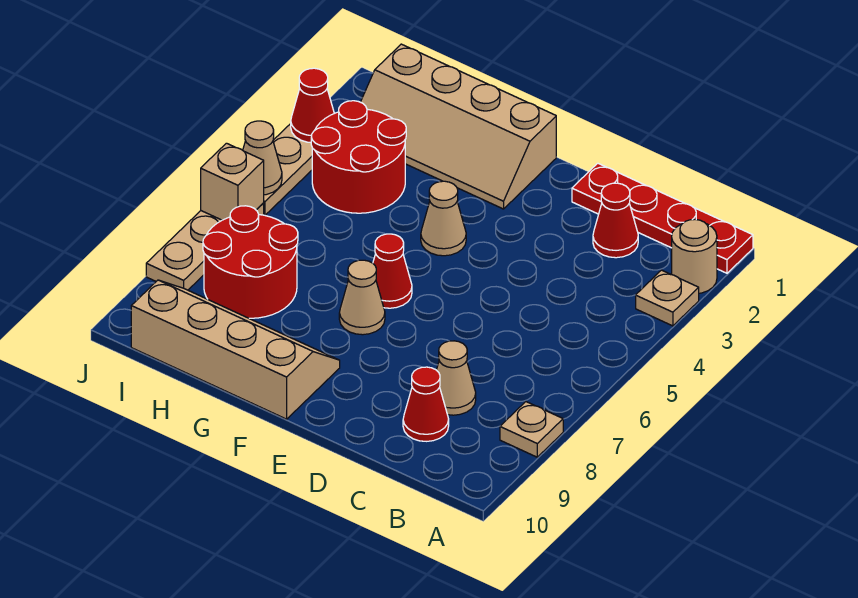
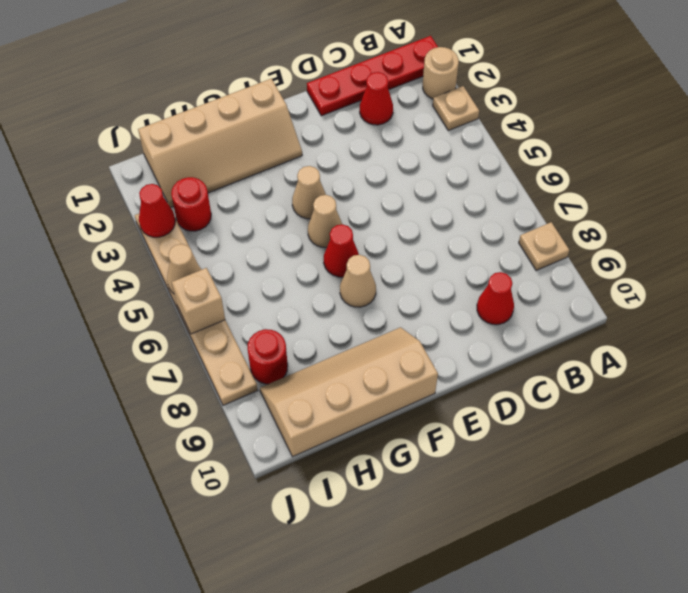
tan cone C8 level 1 -> tan cone F5 level 1
red round brick H3:I4 level 1 -> red round brick I3 level 1
red round brick H7:I8 level 1 -> red round brick I8 level 1

